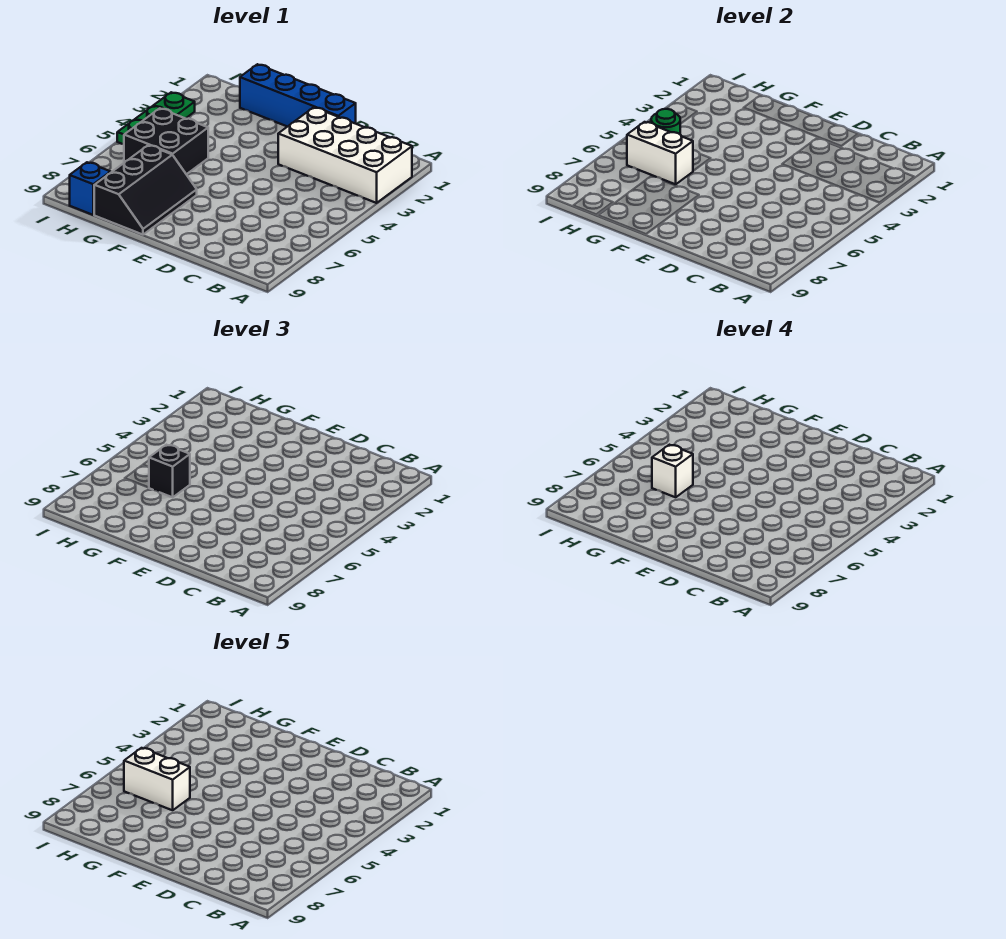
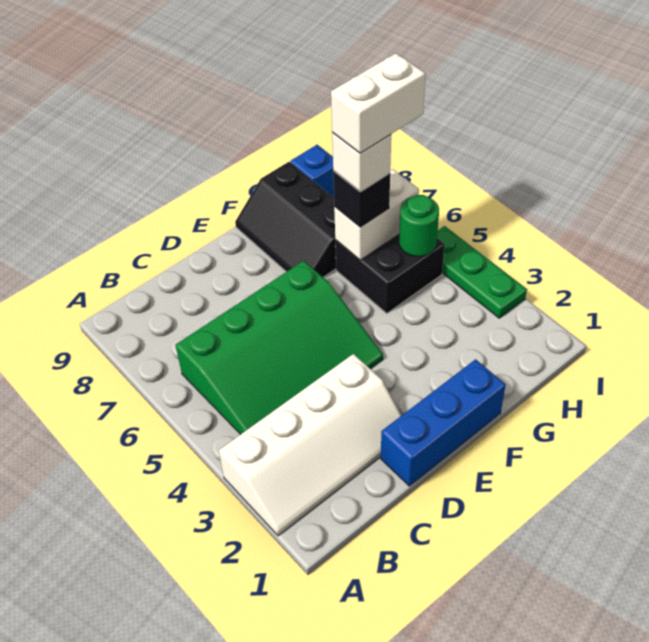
white brick A2:D3 level 1 -> white slope A2:D3 level 1 top 3
none -> green slope B4:E6 level 1 top 6
blue brick D1:G1 level 1 -> blue brick D1:F1 level 1

